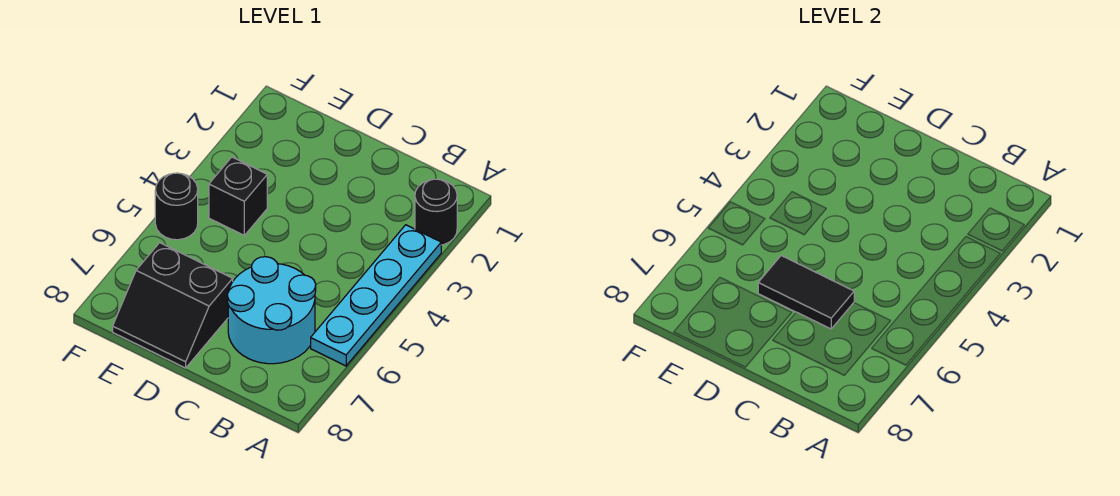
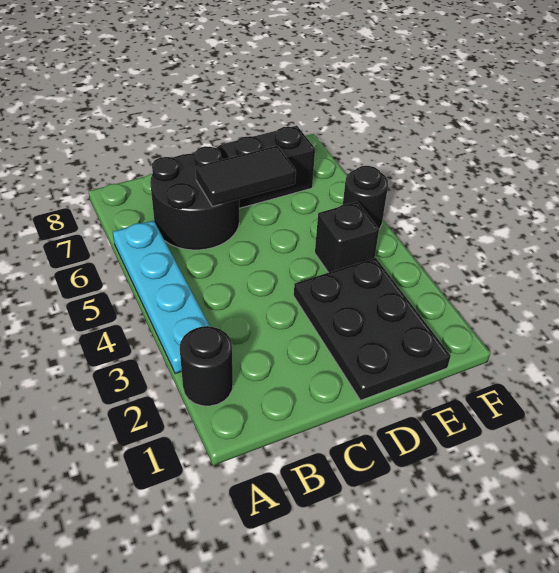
cyan round brick B6:C7 level 1 -> black round brick B6:C7 level 1
none -> black plate D1:E3 level 1

